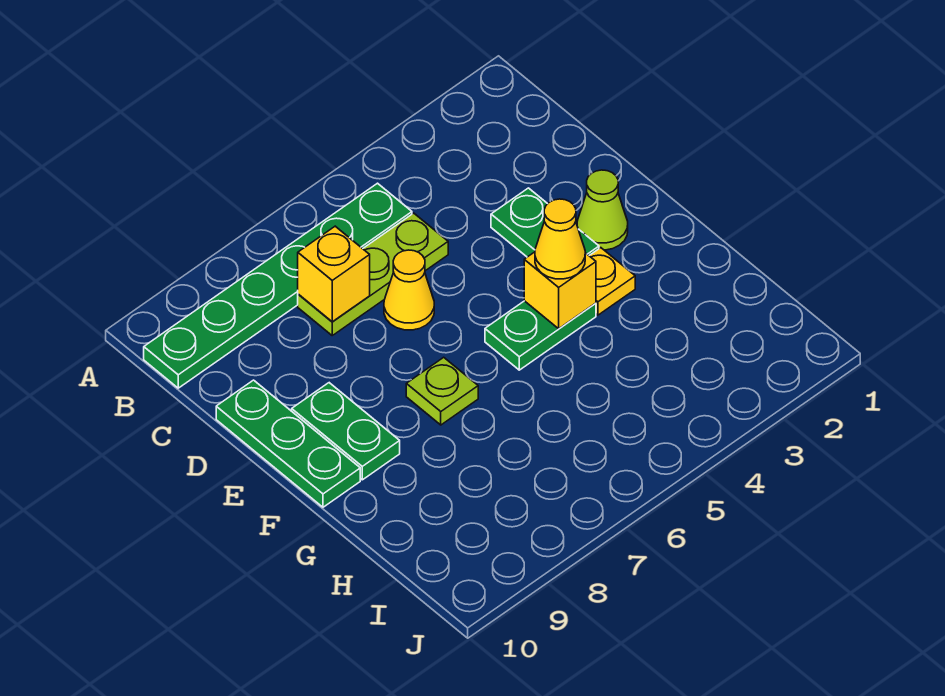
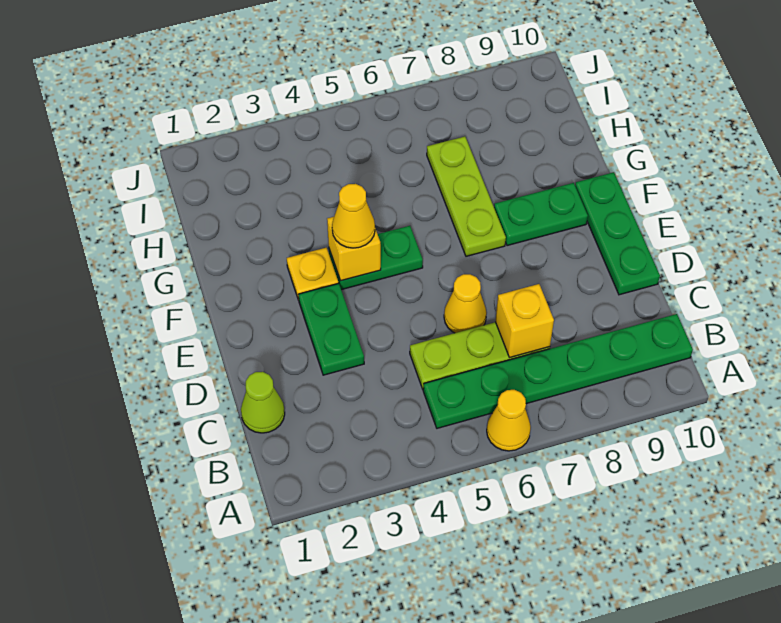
none -> yellow cone A6 level 1
lime cone E2 level 1 -> lime cone C1 level 1
green plate E9:F9 level 1 -> green plate F8:F9 level 1
lime plate F7 level 1 -> lime plate F7:H7 level 1

